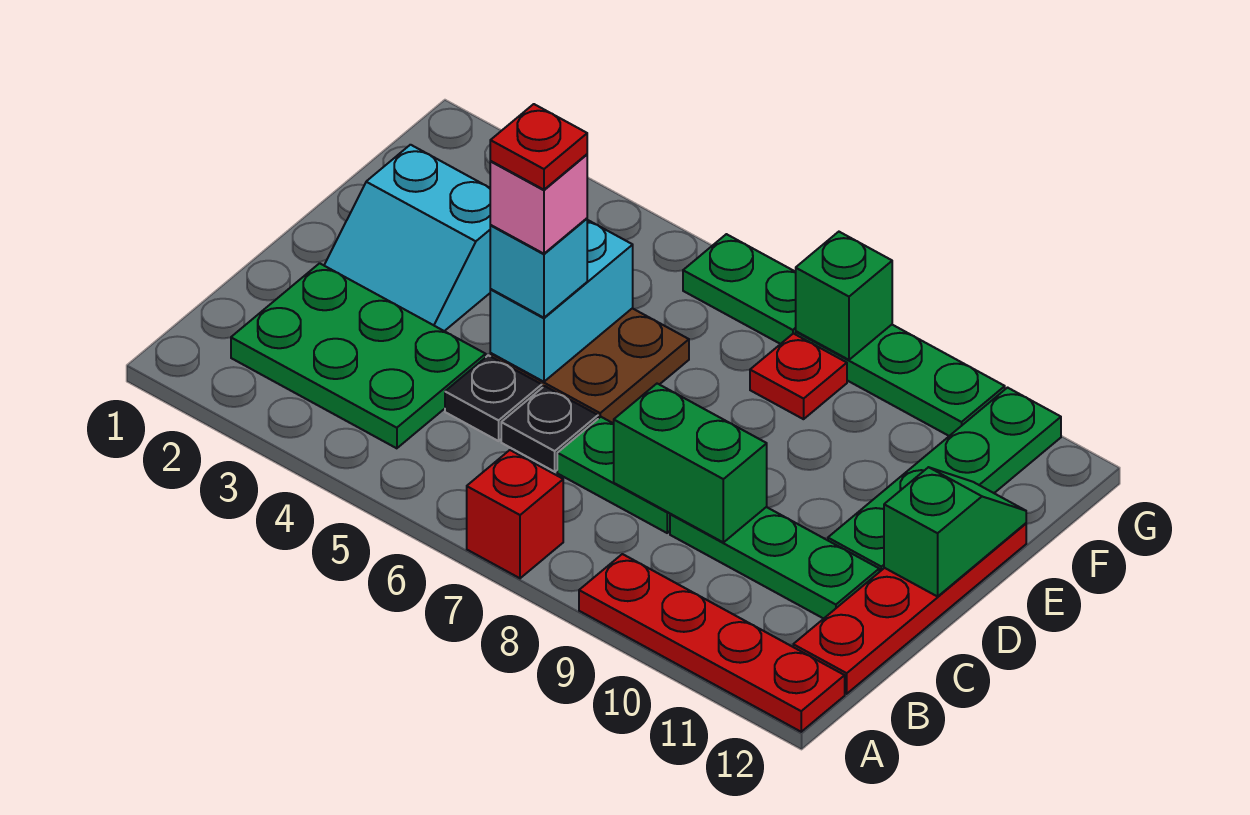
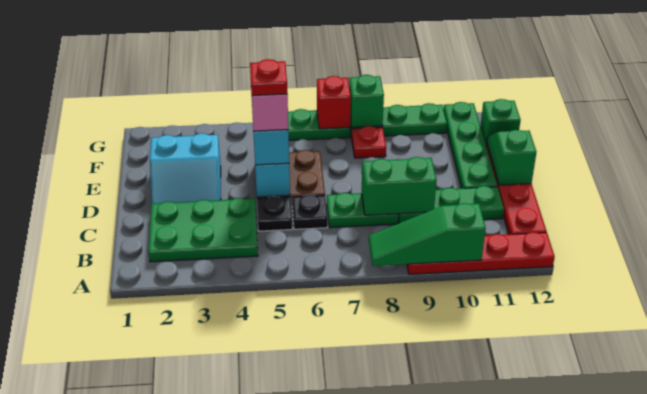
red brick A7 level 1 -> red brick G7 level 2
none -> green slope A8:A10 level 2 top 10
none -> green brick F12 level 1

